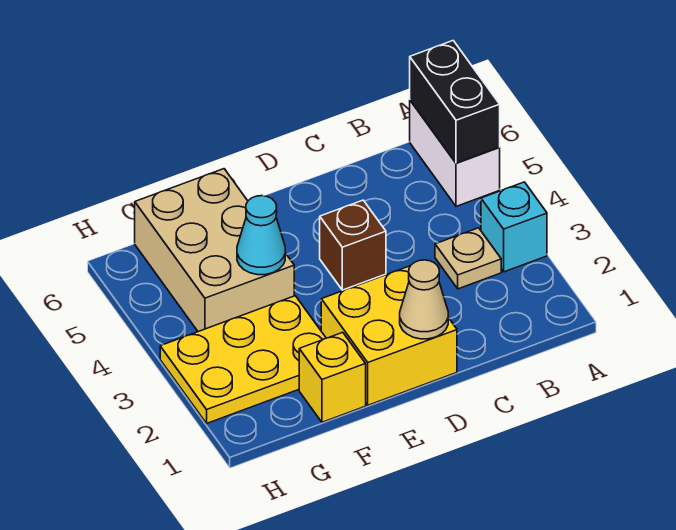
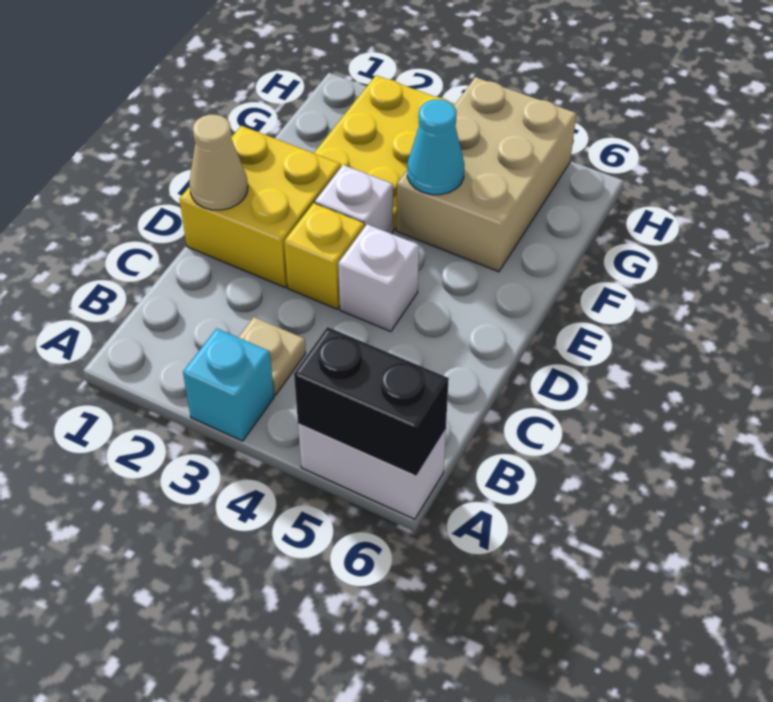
brown brick D4 level 1 -> white brick D4 level 1
none -> white brick E3 level 1
yellow brick F1 level 1 -> yellow brick D3 level 1
tan brick F4:G6 level 1 -> tan brick F4:H5 level 1

